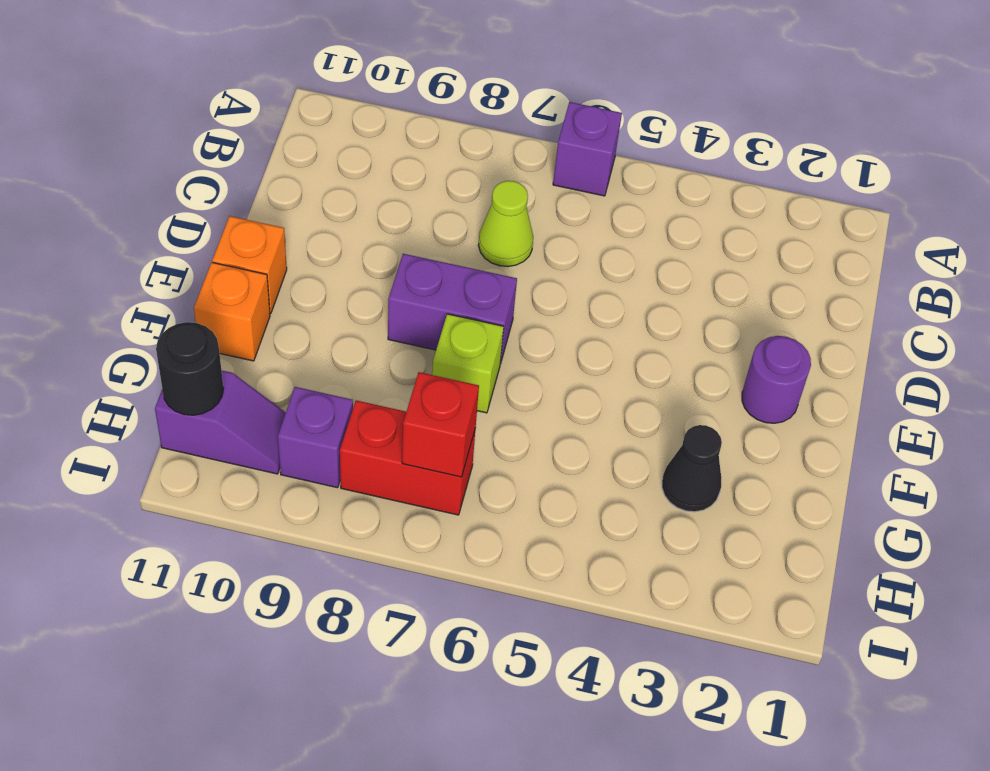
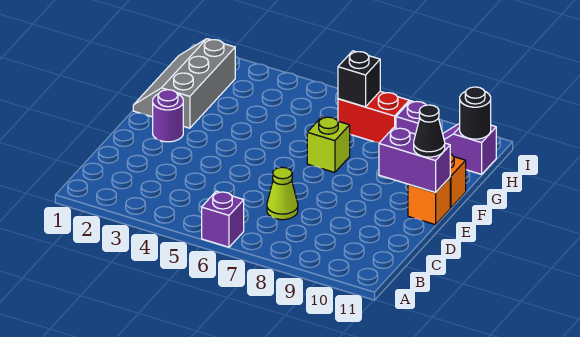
purple brick E7:E8 level 1 -> purple brick E10:E11 level 2
none -> grey slope F1:H2 level 1 top 2
black cone G3 level 1 -> black cone E11 level 3
red brick H7 level 2 -> black brick H7 level 2

